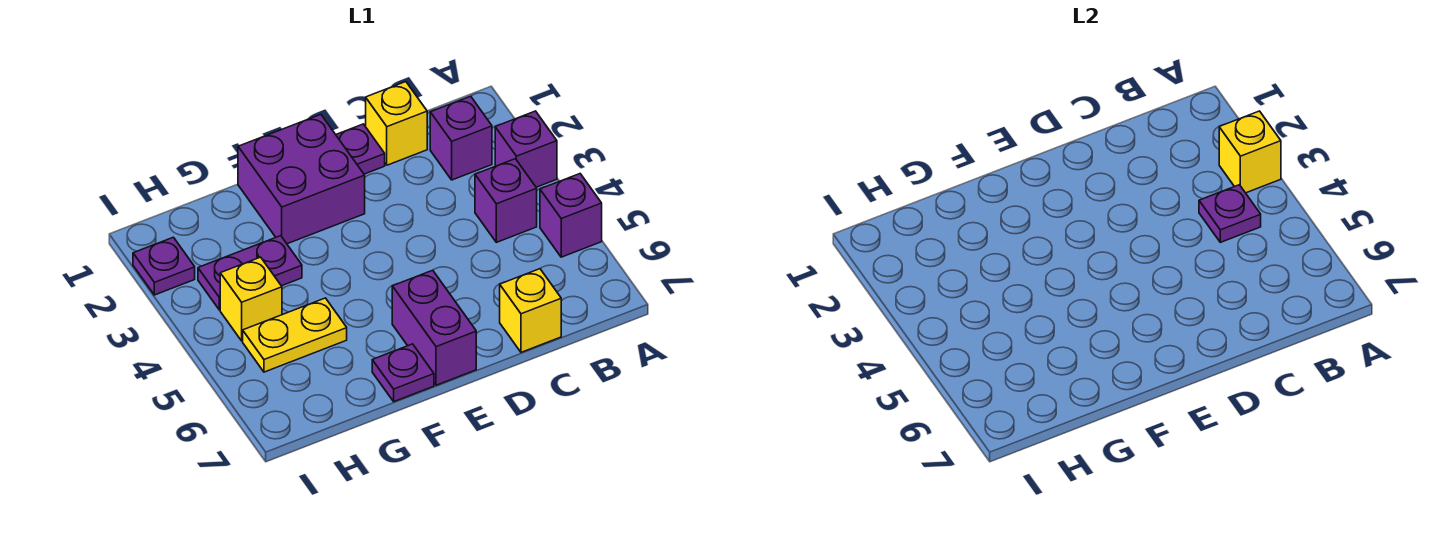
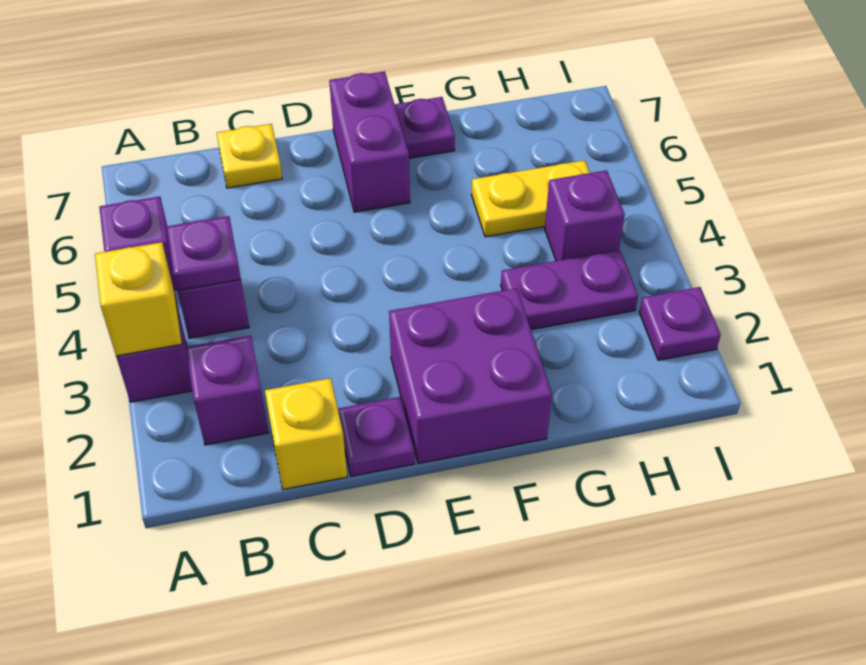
yellow brick C7 level 1 -> yellow plate C7 level 1
yellow brick H4 level 1 -> purple brick H4 level 1

